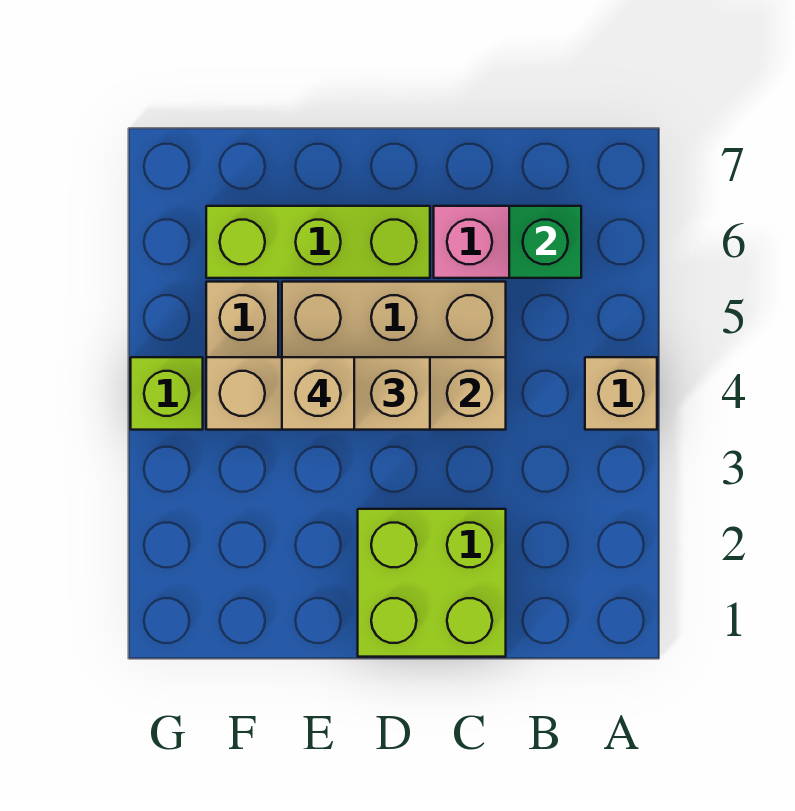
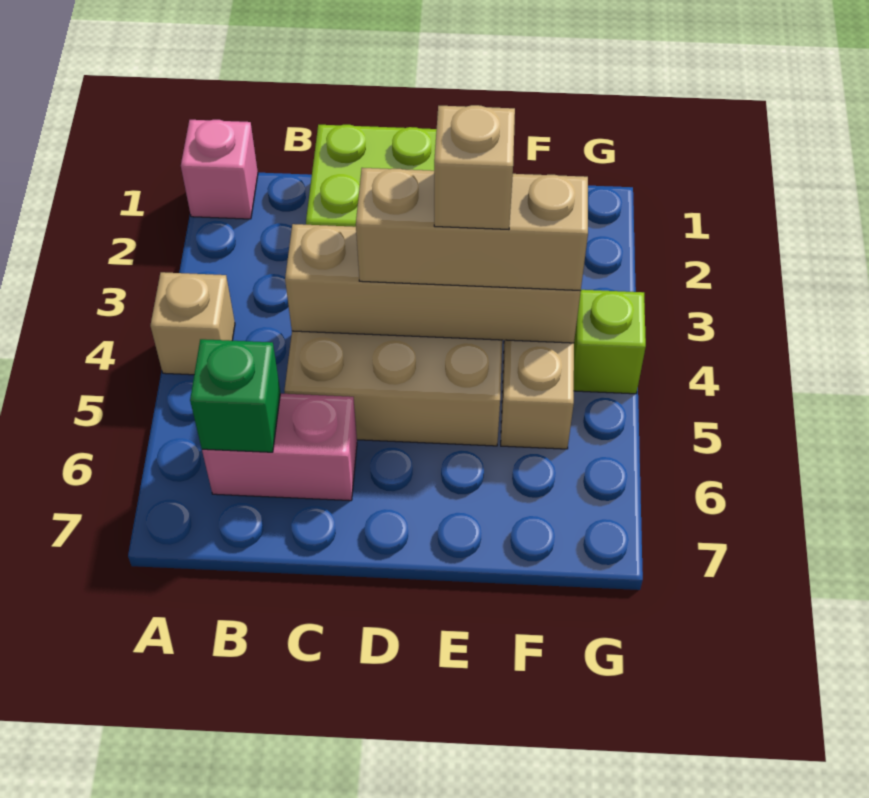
none -> pink brick A1 level 1
lime brick D6:F6 level 1 -> none

